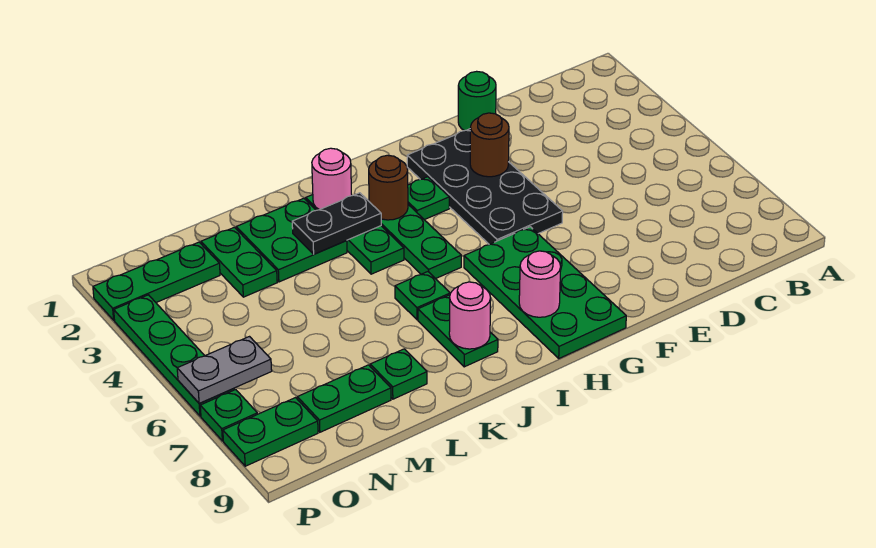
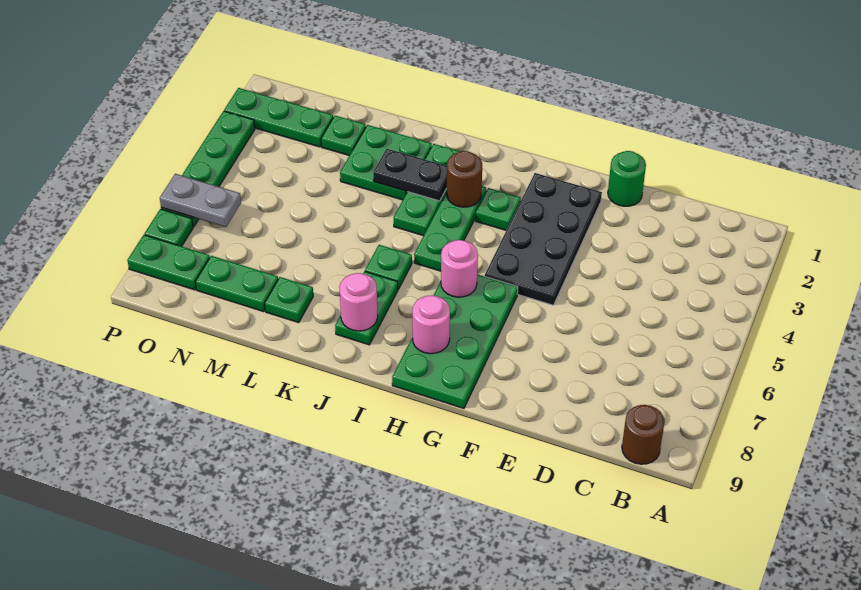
brown round brick F3 level 2 -> brown round brick B9 level 1
pink round brick J2 level 2 -> pink round brick H6 level 2
green plate M2:M3 level 1 -> green plate M2 level 1

